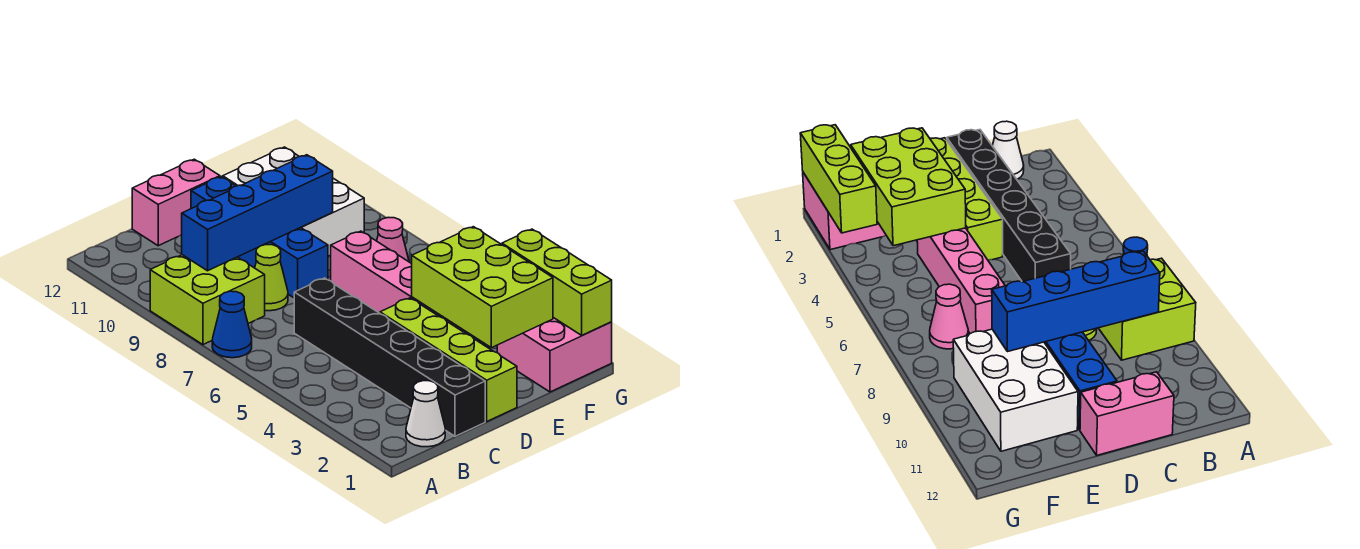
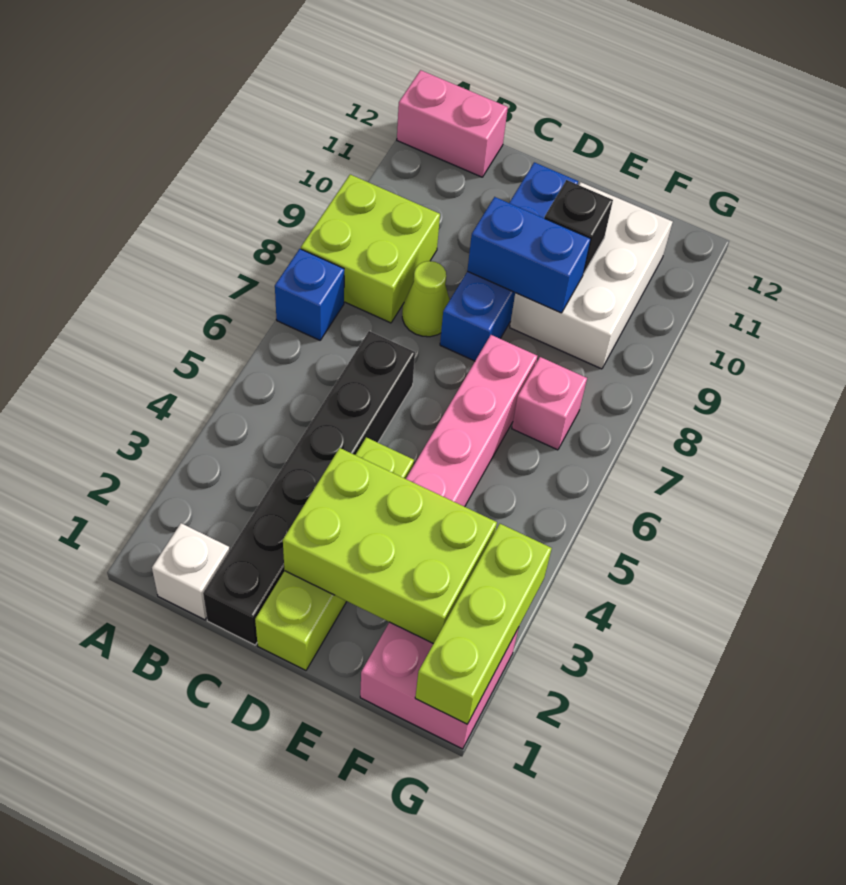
blue cone A7 level 1 -> blue brick A7 level 1
white cone B1 level 1 -> white brick B1 level 1
blue brick B9:E9 level 2 -> blue brick D9:E9 level 2
pink brick C12:D12 level 1 -> pink brick A12:B12 level 1
lime brick E2:F4 level 2 -> lime brick D2:F3 level 2
none -> black brick E10 level 2
pink cone F7 level 1 -> pink brick F7 level 1

